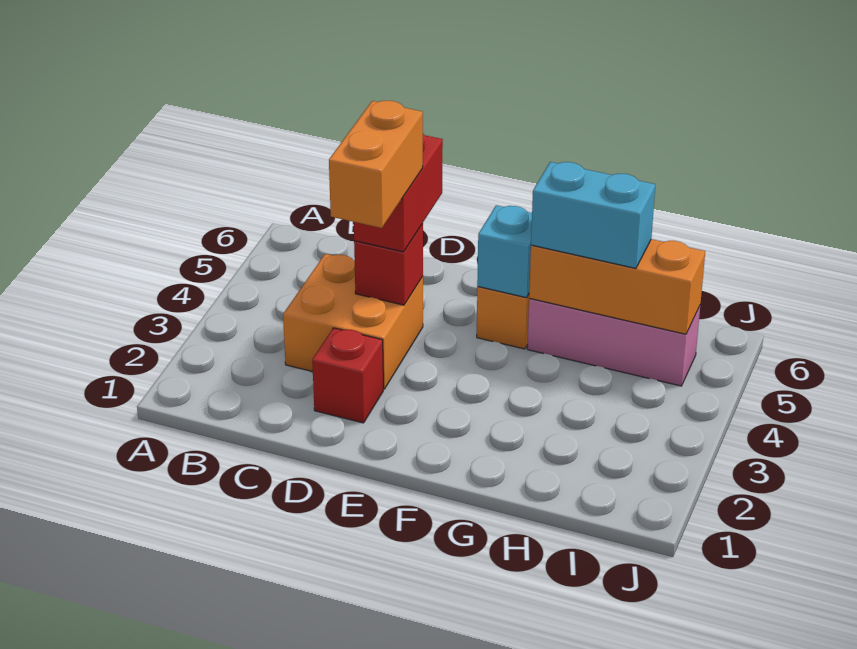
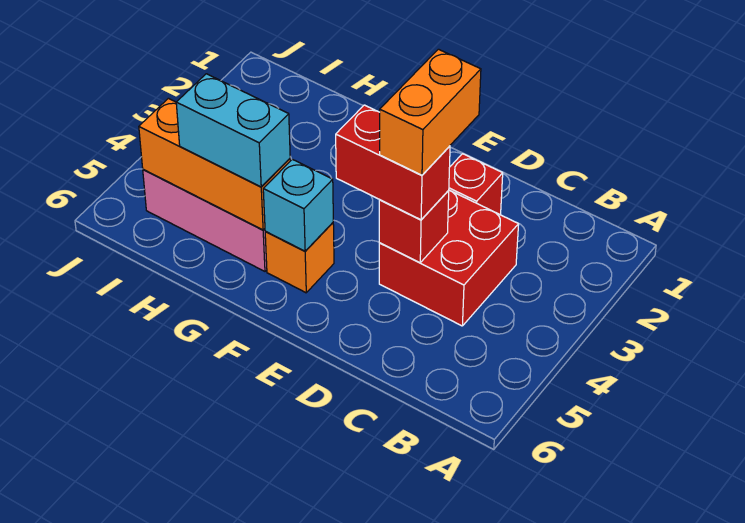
orange brick C3:D4 level 1 -> red brick C3:D4 level 1
red brick D4:D5 level 3 -> red brick D4:E4 level 3

